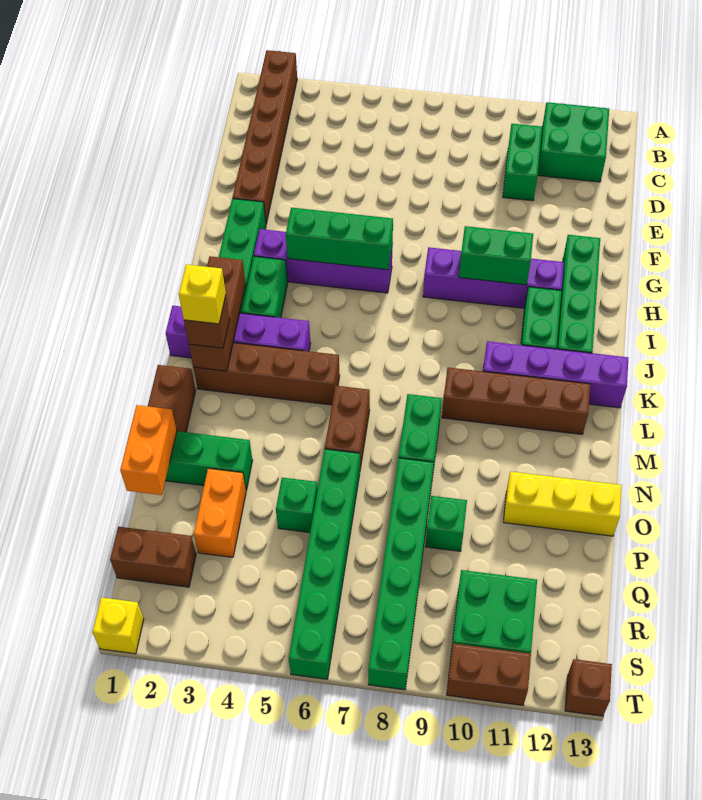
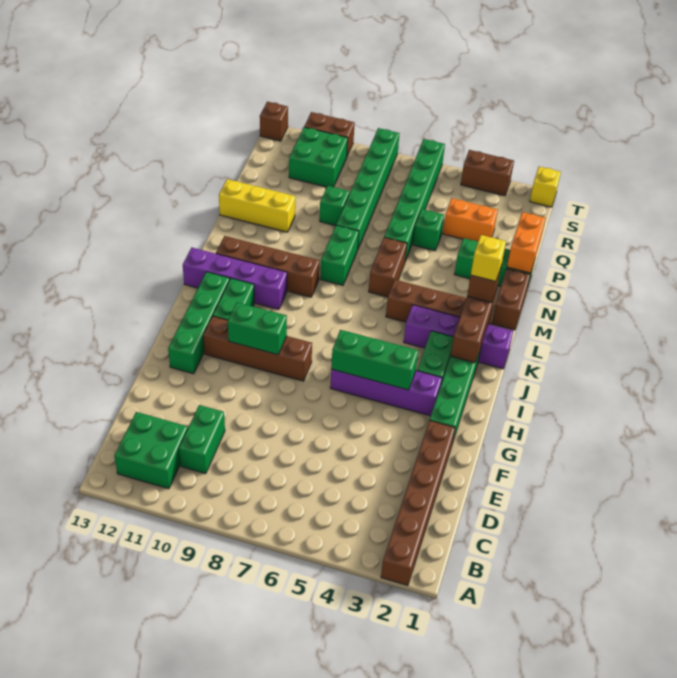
purple brick H8:H11 level 1 -> brown brick H8:H11 level 1
orange brick P3:Q3 level 1 -> orange brick Q3:Q4 level 1
brown brick R1:R2 level 1 -> brown brick T3:T4 level 1

